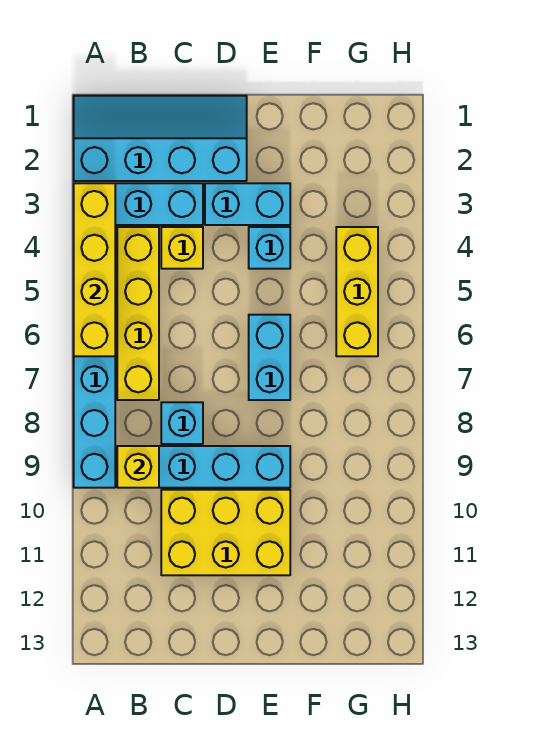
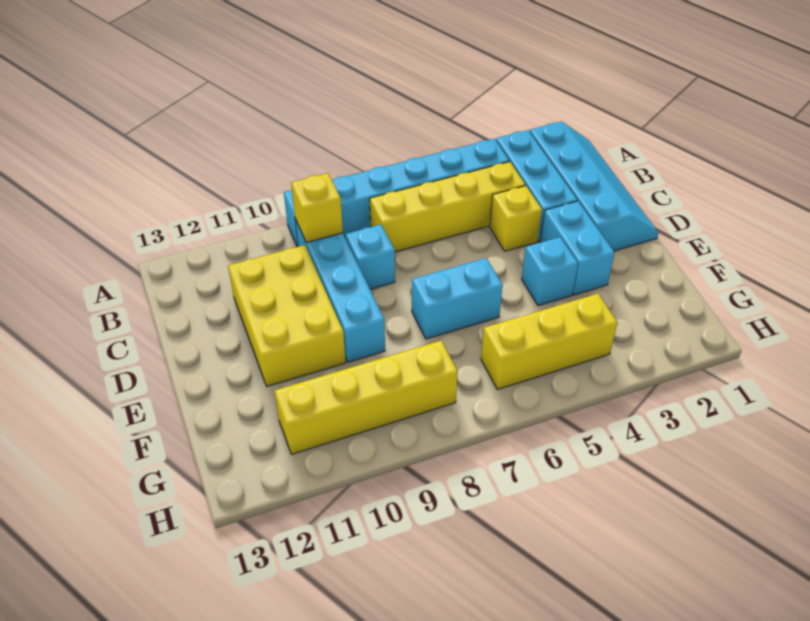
yellow brick A3:A6 level 2 -> yellow brick G8:G11 level 1

